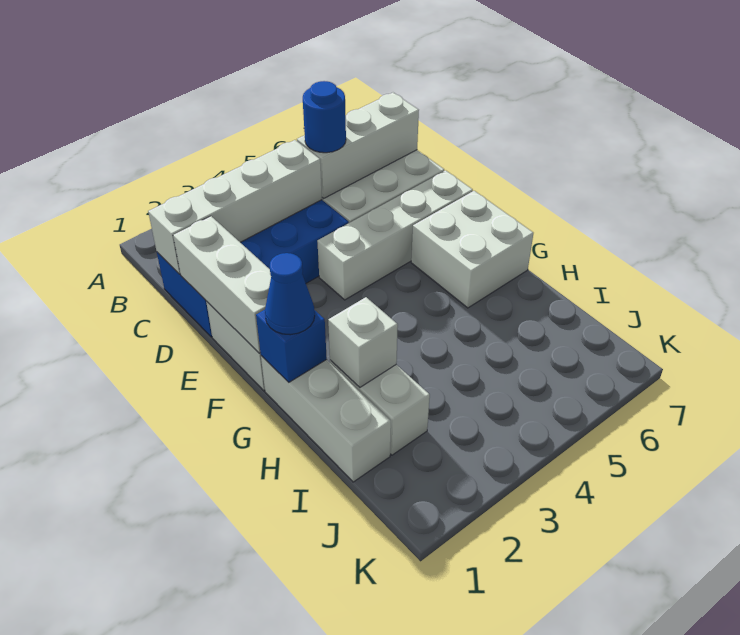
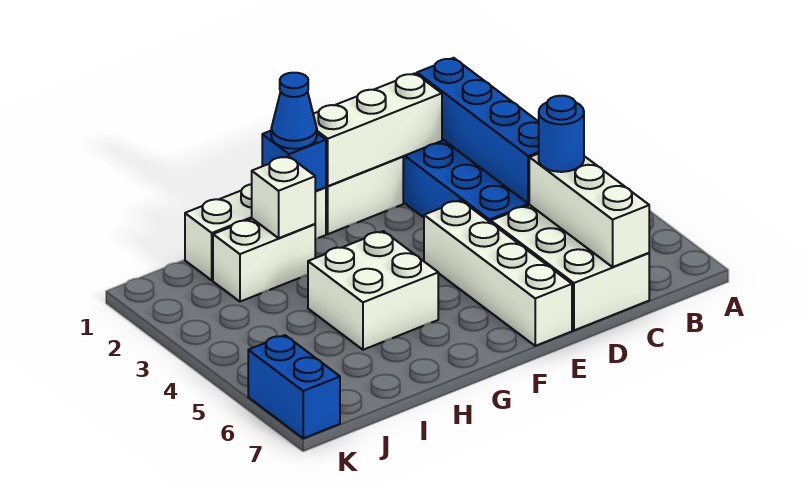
white brick C1:C4 level 2 -> blue brick C1:C4 level 2
white brick F6:G7 level 1 -> white brick G4:H5 level 1
none -> blue brick K6:K7 level 1

